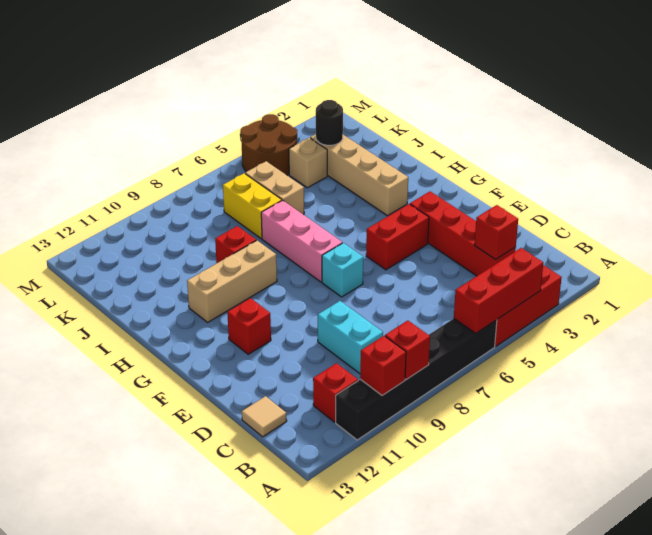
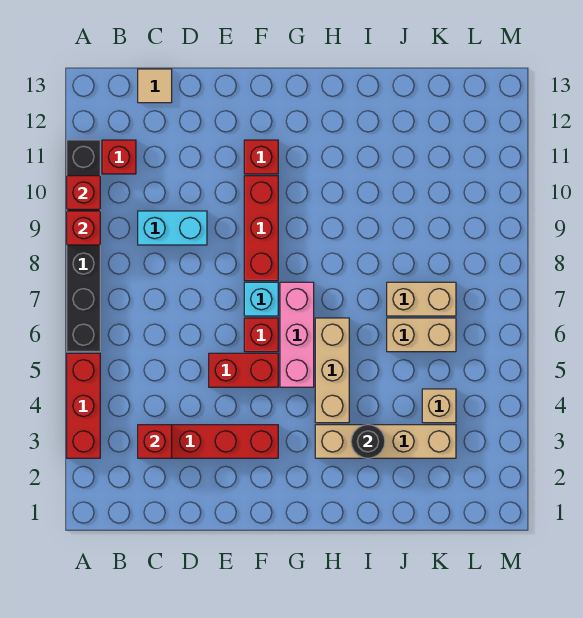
red brick A4:A6 level 2 -> red brick F8:F10 level 1
red brick F4:F5 level 1 -> red brick E5:F5 level 1
pink brick G7:I7 level 1 -> pink brick G5:G7 level 1
tan brick H9:H11 level 1 -> tan brick H4:H6 level 1
red brick I9 level 1 -> red brick F6 level 1
yellow brick J7:K7 level 1 -> tan brick J7:K7 level 1
black round brick K3 level 2 -> black round brick I3 level 2
brown round brick L4:M5 level 1 -> none

